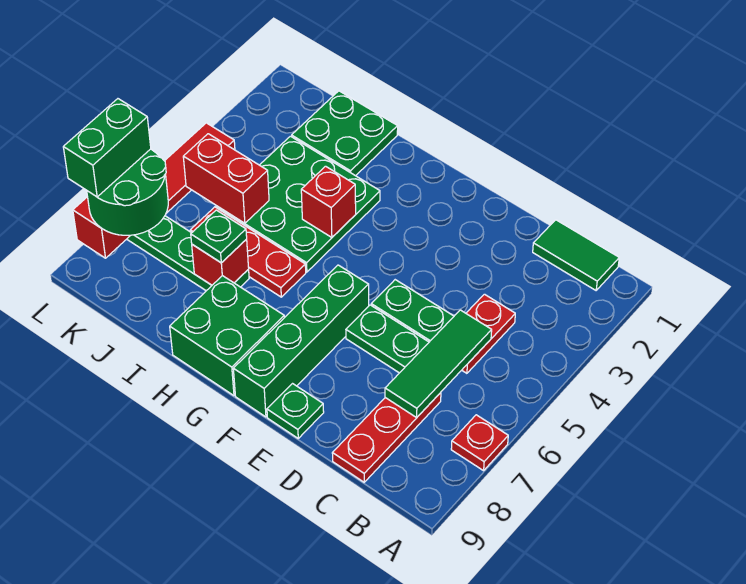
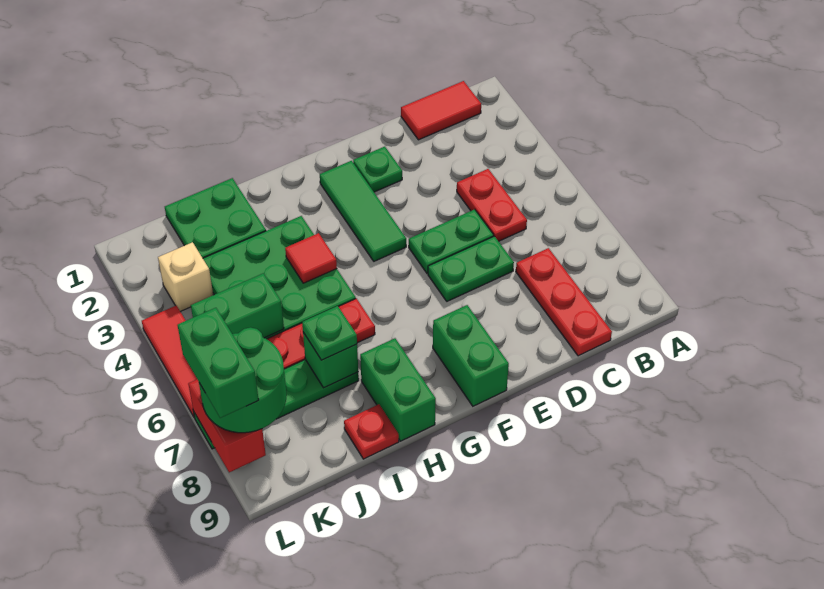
red plate A7 level 1 -> red plate I9 level 1
green tile B1:C1 level 1 -> red tile B1:C1 level 1
green tile C5:C7 level 2 -> green tile F2:F4 level 1
green plate E9 level 1 -> green plate E2 level 1
green brick F6:F9 level 1 -> green brick F8:F9 level 1
green brick G8:H9 level 1 -> green brick H8:H9 level 1
red brick H4 level 2 -> red tile H4 level 2
red brick I7 level 2 -> green brick I7 level 2
red brick J5:K5 level 2 -> green brick J5:K5 level 2
none -> tan brick K3 level 1

